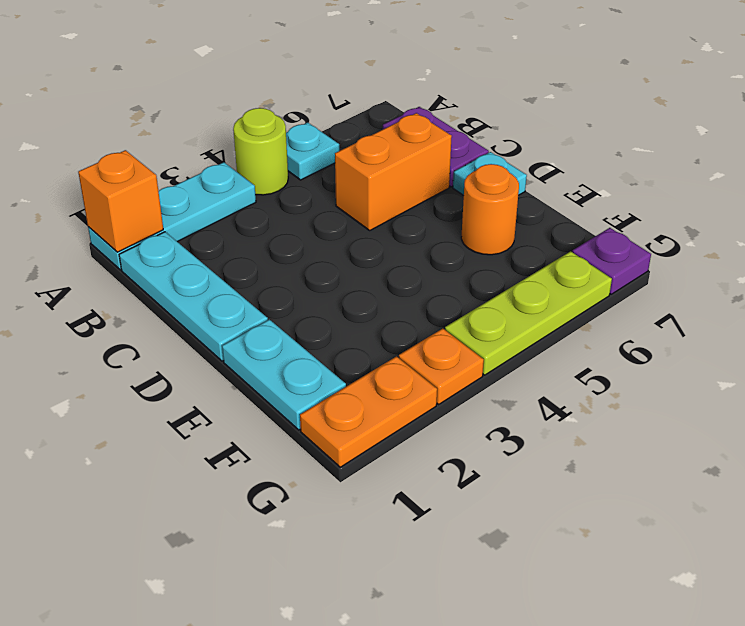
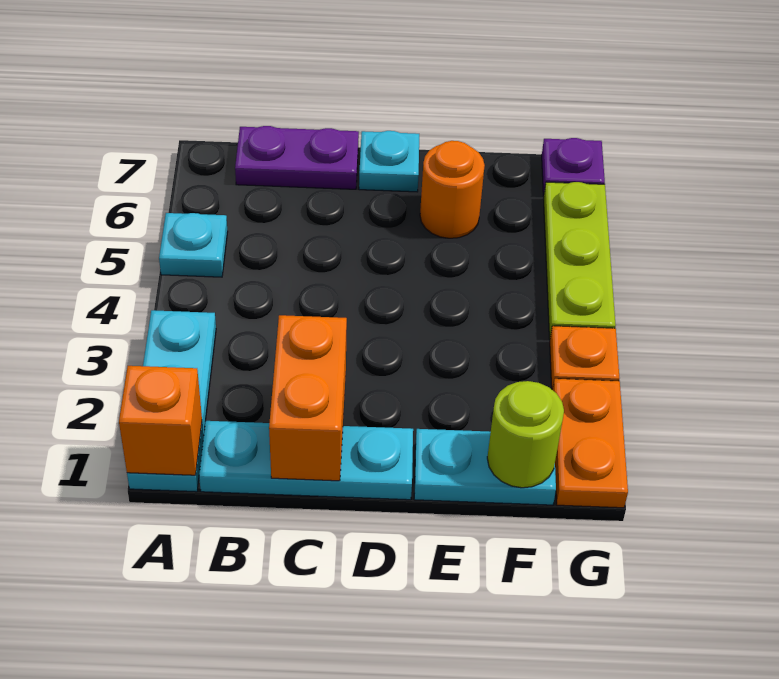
lime round brick A4 level 1 -> lime round brick F1 level 2
orange brick C5:C6 level 1 -> orange brick C1:C2 level 2

